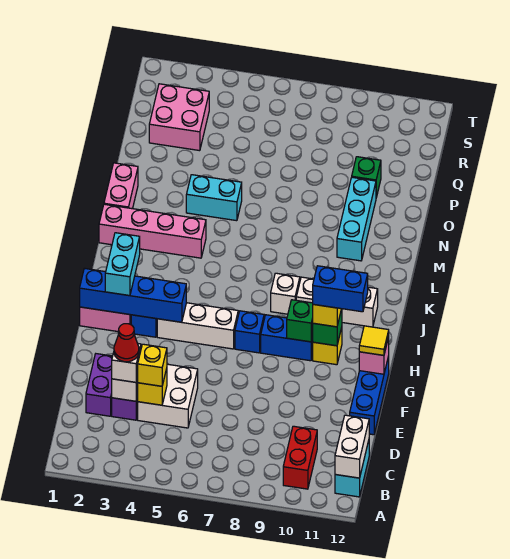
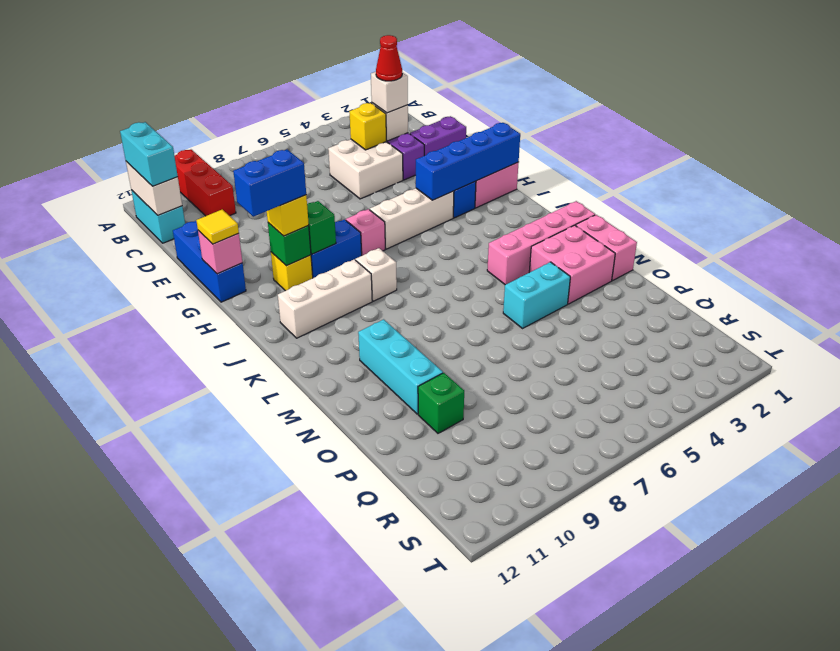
red brick B10:C10 level 1 -> red brick A10:C10 level 1
purple brick D2:E2 level 1 -> purple brick E1:E2 level 1
yellow brick D4 level 3 -> none
cyan brick H2:I2 level 3 -> cyan brick B12:C12 level 3
blue brick H7 level 1 -> pink brick H7 level 1
pink brick Q2:R3 level 1 -> pink brick M2:N3 level 1

